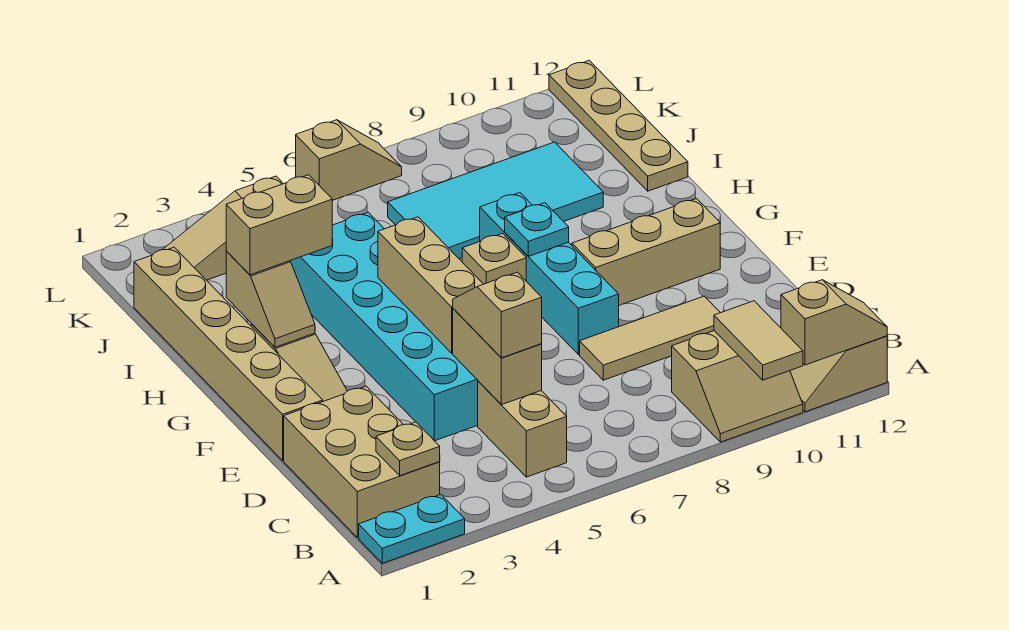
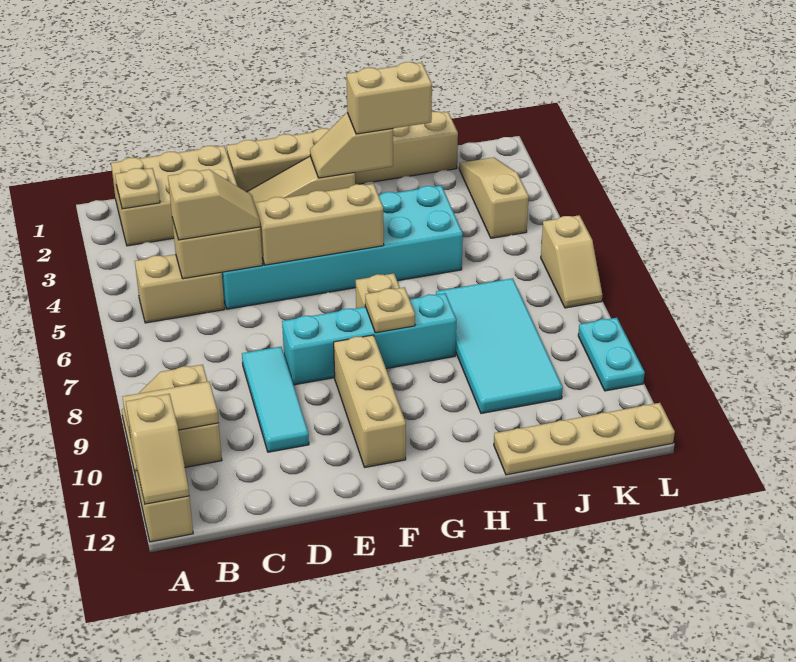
cyan plate A1:A2 level 1 -> cyan plate L9:L10 level 1
tan tile D8:D10 level 1 -> cyan tile D8:D10 level 1
cyan plate G8 level 2 -> tan plate G8 level 2
tan brick H2:H3 level 3 -> tan brick H2:I2 level 3

